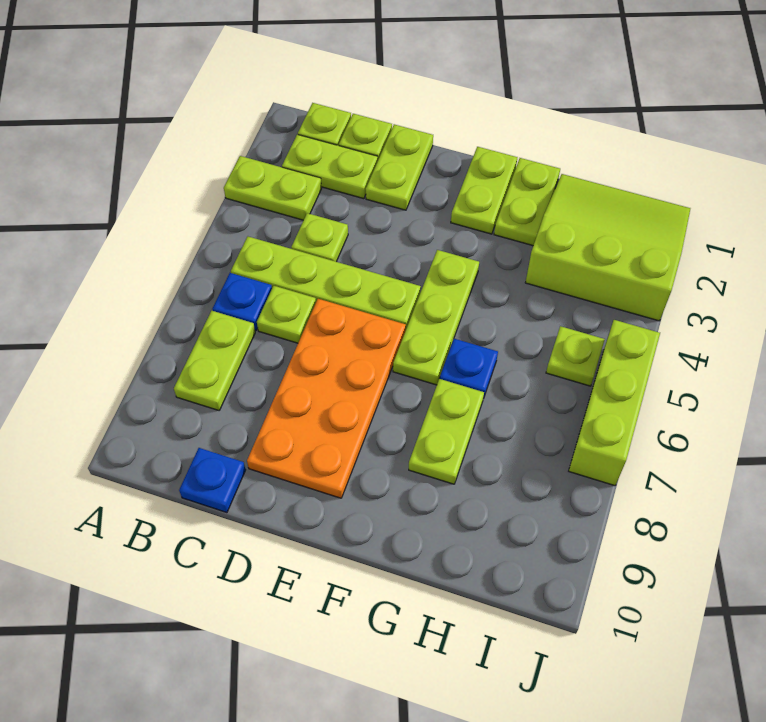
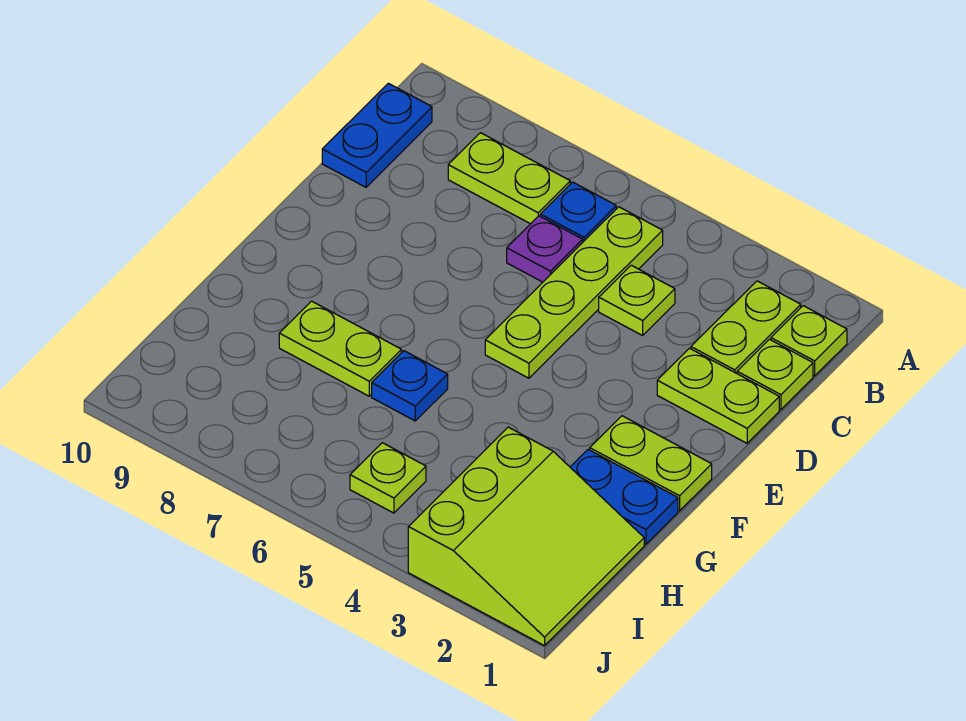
lime plate A3:B3 level 1 -> none
lime plate C6 level 1 -> purple plate C6 level 1
blue plate C10 level 1 -> blue plate B10:C10 level 1
orange plate D6:E9 level 1 -> none
lime plate F4:F6 level 1 -> none
lime plate G1:G2 level 1 -> blue plate G1:G2 level 1
lime brick J5:J7 level 1 -> none

